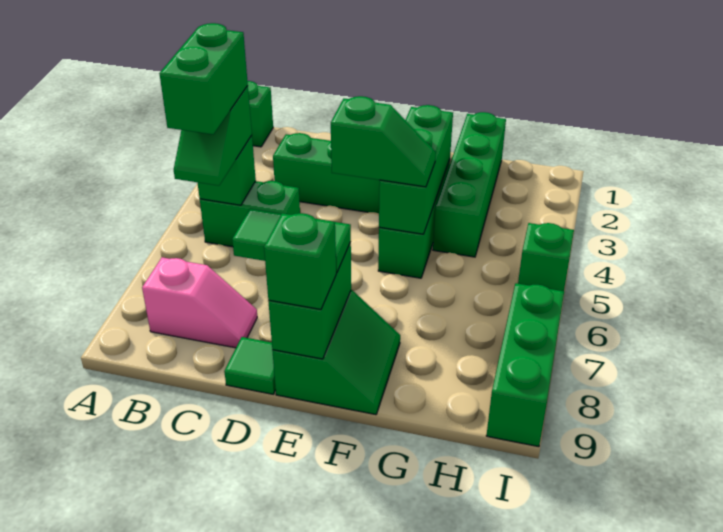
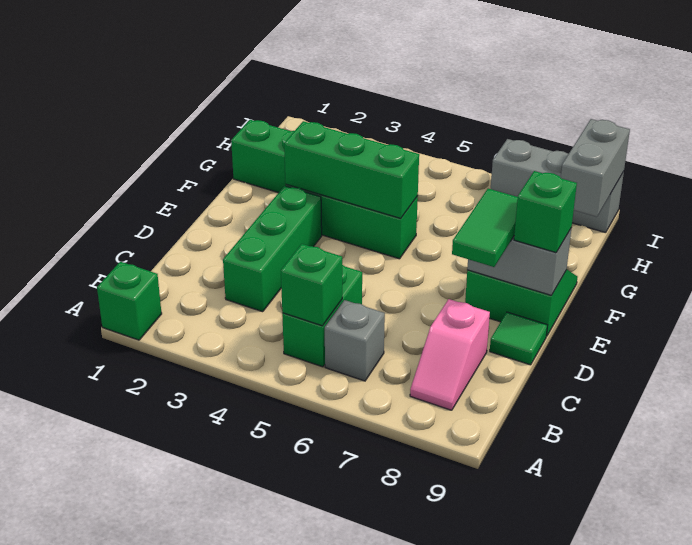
green slope B5:B6 level 3 top 5 -> none
green brick B5:B6 level 4 -> none
none -> grey brick B6 level 1
pink slope B8:C8 level 1 top B -> pink slope B8:C8 level 1 top C
green slope E5:F5 level 3 top E -> none
green brick E8:E9 level 2 -> grey brick E8:E9 level 2
none -> grey brick H9:I9 level 2
green brick I5 level 1 -> none
green brick I7:I9 level 1 -> grey brick I7:I9 level 1

